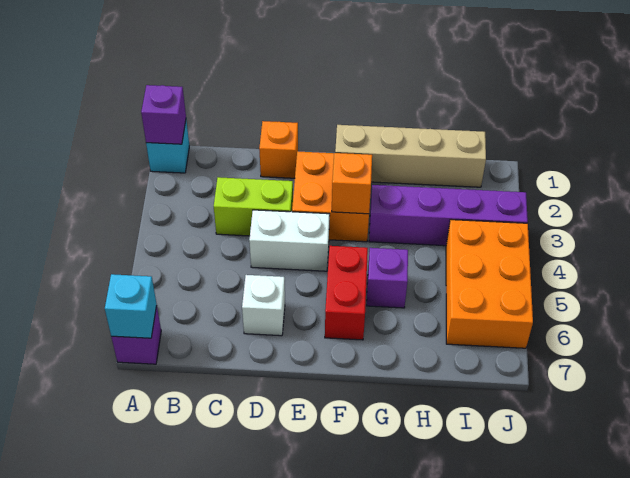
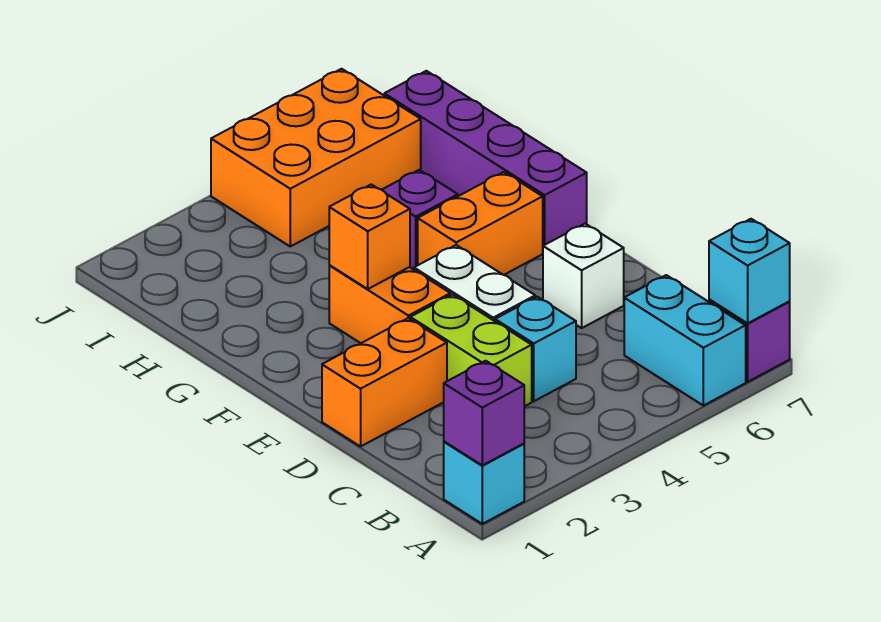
none -> cyan brick A6:B6 level 1
none -> cyan brick C4 level 1
orange brick D1 level 1 -> orange brick D1:D2 level 1
orange brick E2:F3 level 1 -> orange brick E3:F3 level 1
tan brick F1:I1 level 1 -> none
red brick F5:F6 level 1 -> orange brick F5:F6 level 1
purple brick G3:J3 level 1 -> purple brick F7:I7 level 1

